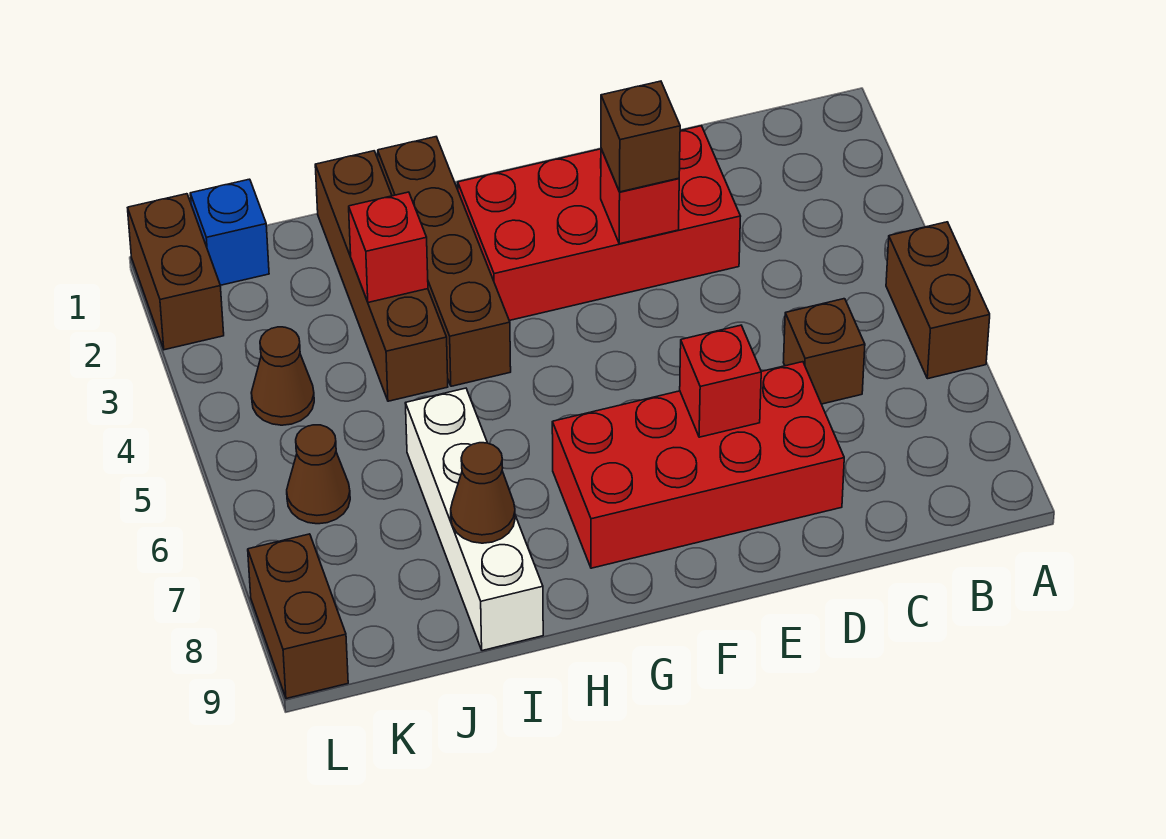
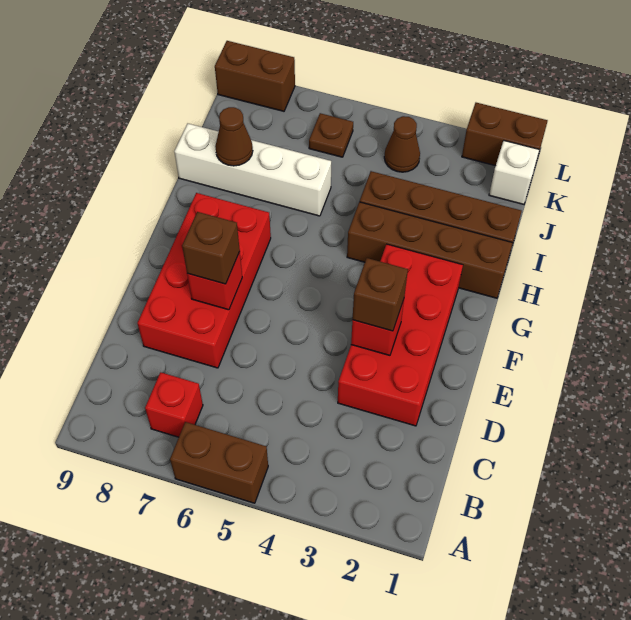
brown brick C6 level 1 -> brown brick E7 level 3
red brick I3 level 2 -> red brick B7 level 1
blue brick K1 level 1 -> white brick K1 level 1
brown cone K6 level 1 -> brown plate K6 level 1

